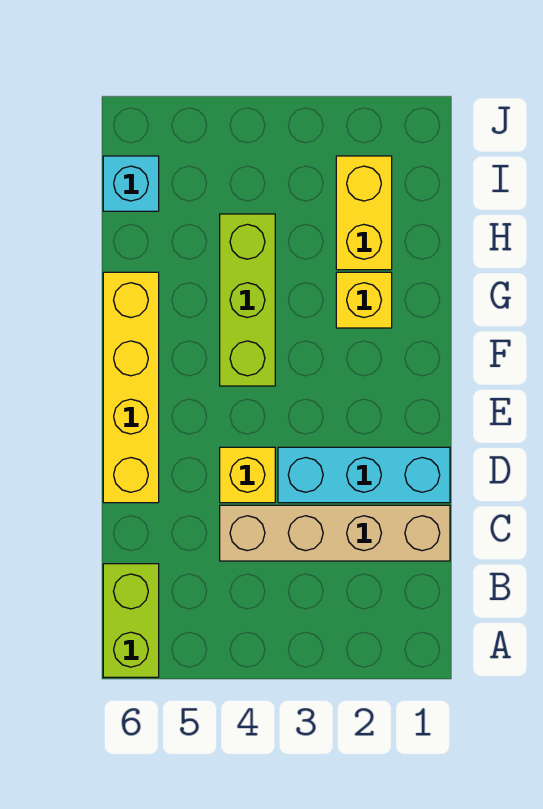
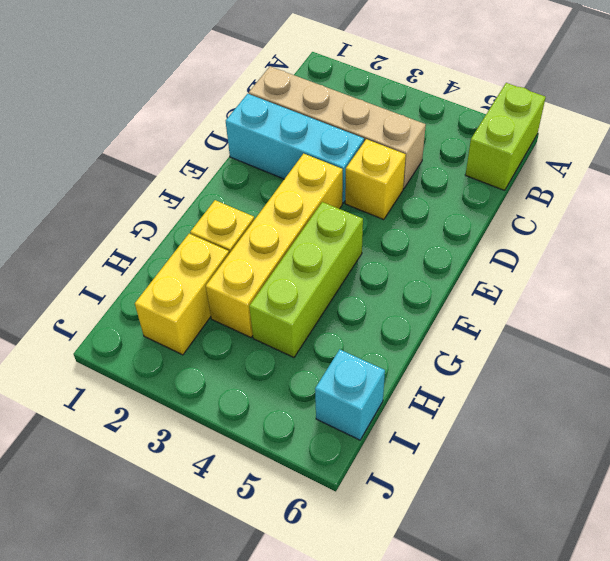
yellow brick D6:G6 level 1 -> yellow brick E3:H3 level 1

